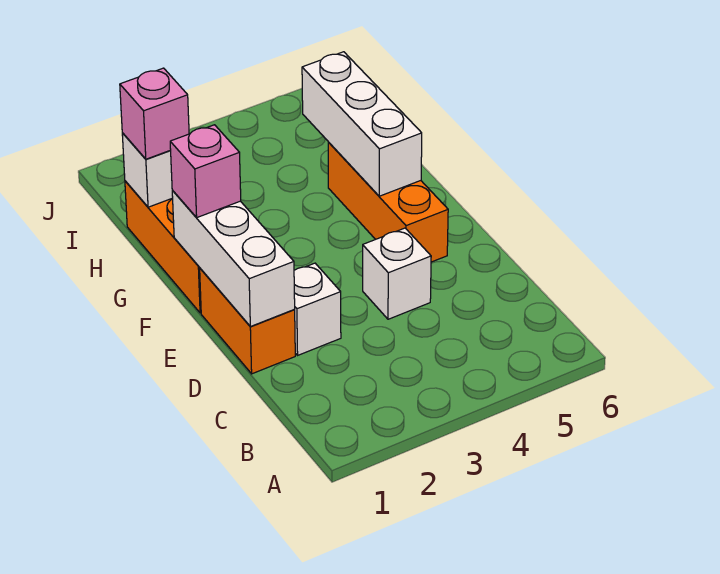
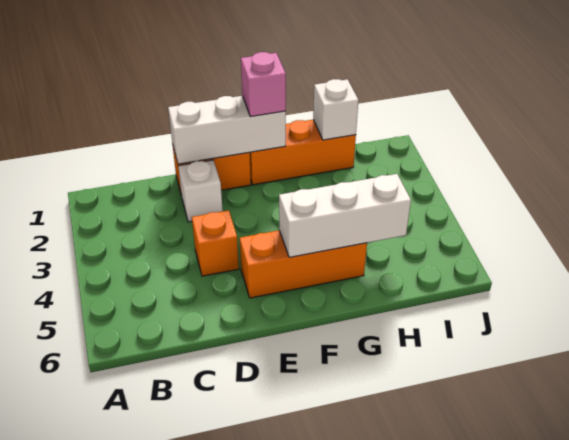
white brick D4 level 1 -> orange brick D4 level 1
pink brick H1 level 3 -> none

